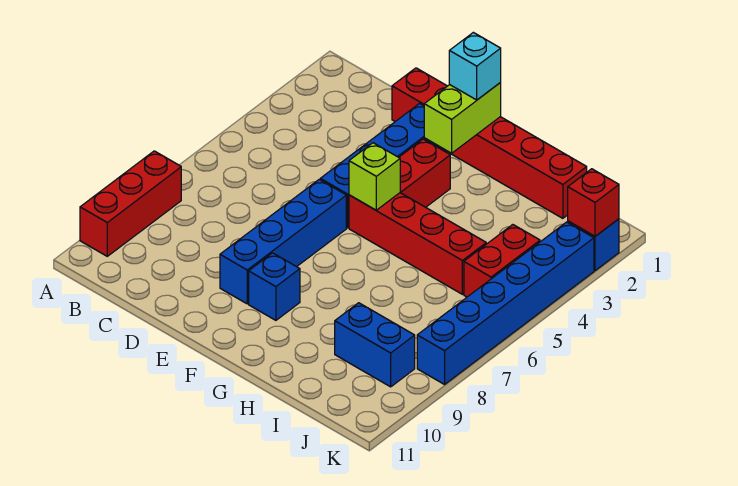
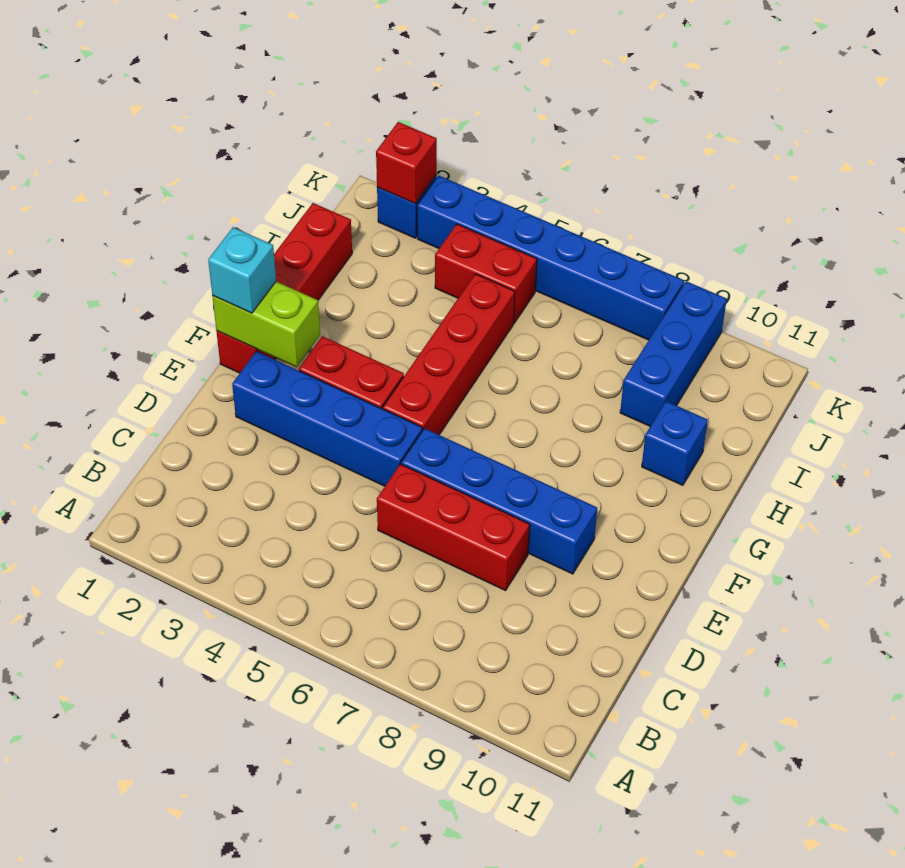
red brick A8:A10 level 1 -> red brick D6:D8 level 1
red brick D1:I1 level 1 -> red brick F1:I1 level 1
lime brick F5 level 2 -> none
blue brick F9 level 1 -> blue brick H10 level 1
blue brick I9:J9 level 1 -> blue brick I9:K9 level 1

